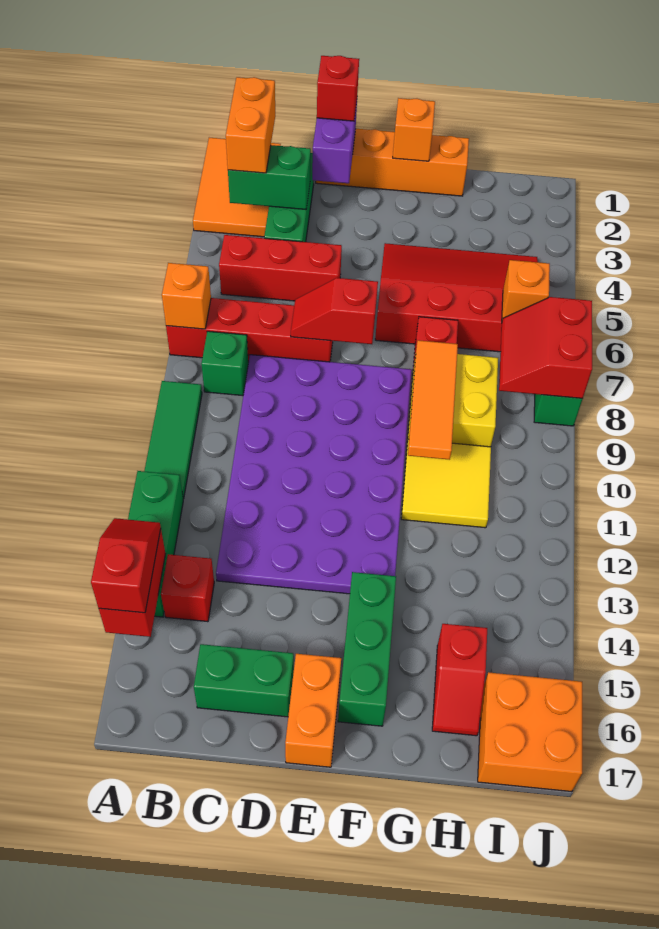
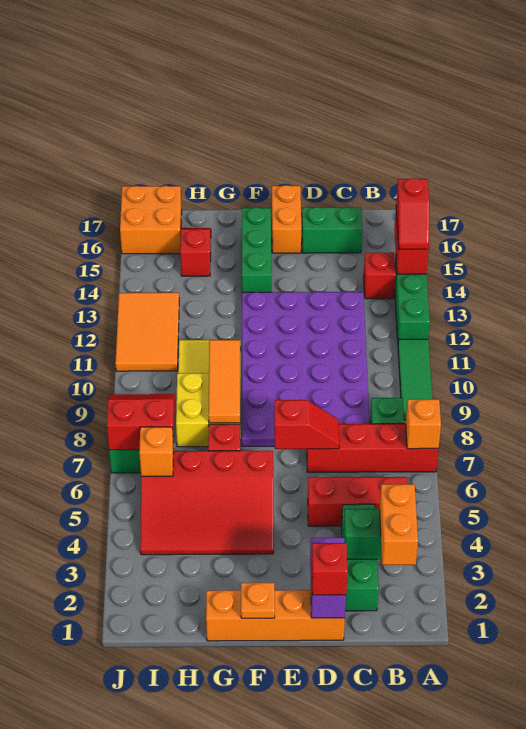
orange tile A1:B3 level 1 -> orange tile I11:J13 level 1
orange brick F1 level 2 -> orange plate F1 level 2
red slope I7:J8 level 2 top J -> red slope I7:J8 level 2 top 7

